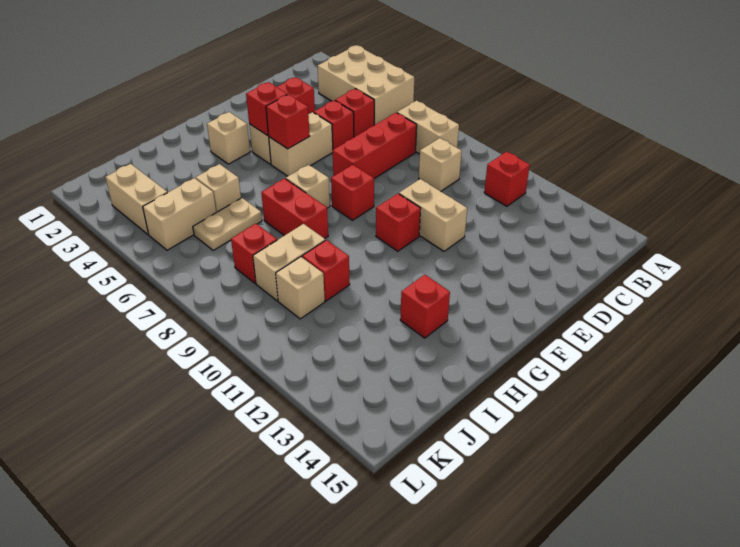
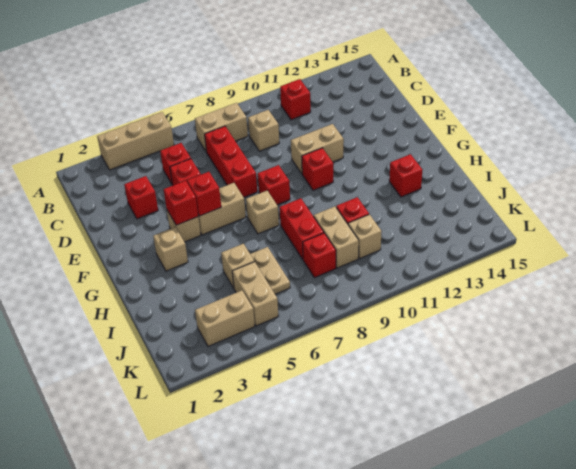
tan brick A3:B5 level 1 -> tan brick A3:A5 level 1
tan brick E5:F5 level 1 -> tan brick F5:F6 level 1
red brick H7:H8 level 1 -> red brick H8:I8 level 1

